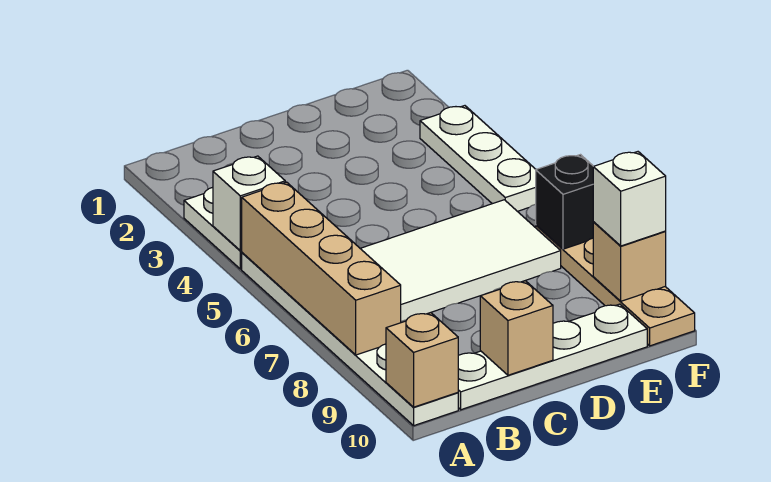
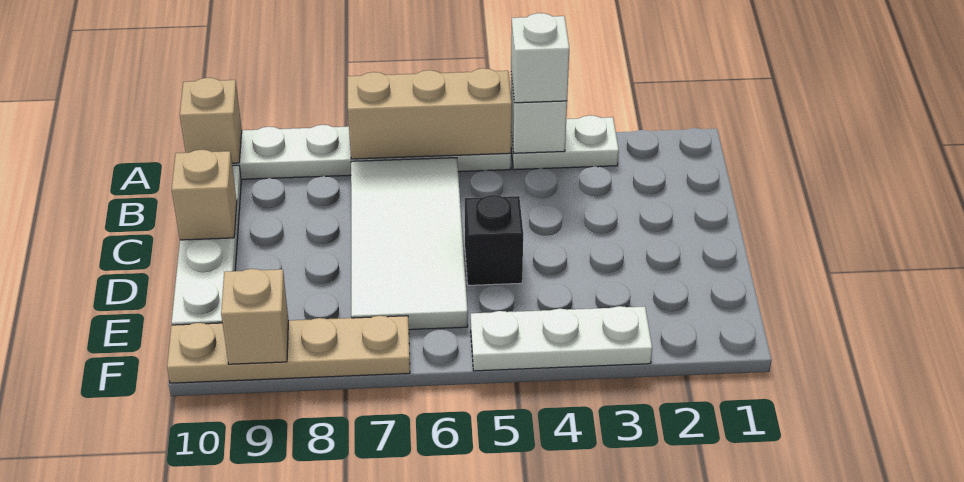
tan brick A5:A8 level 2 -> tan brick A5:A7 level 2
black brick F7 level 2 -> black brick D5 level 1
white brick F9 level 3 -> white brick A4 level 3

